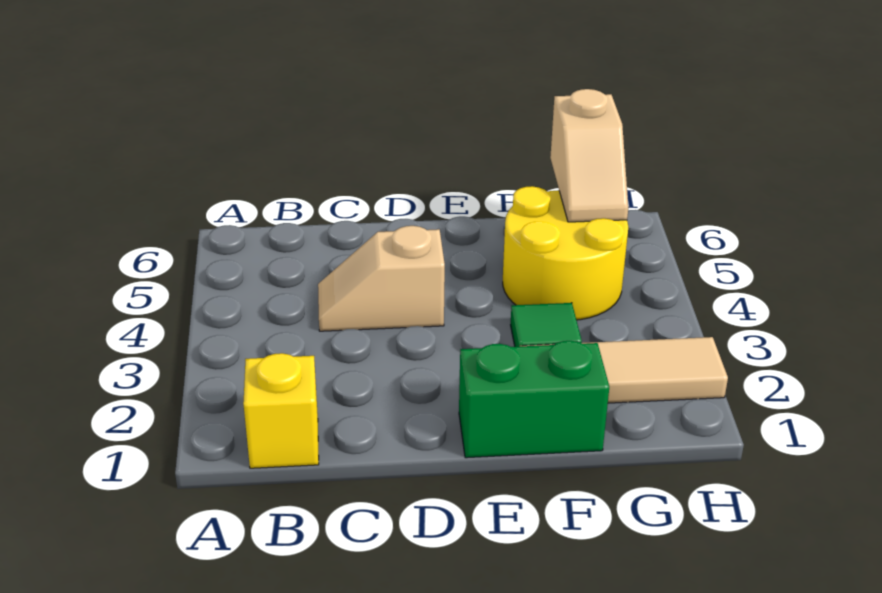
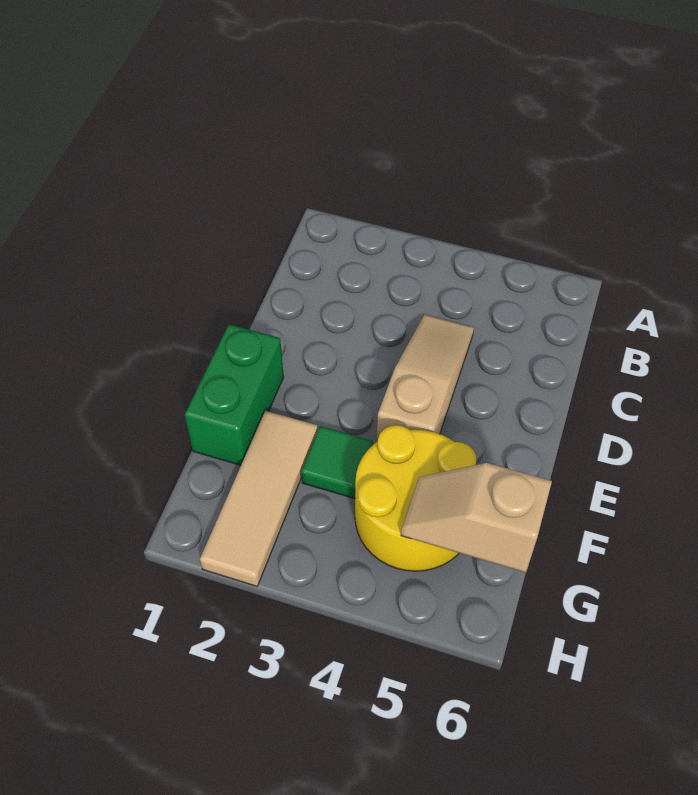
yellow brick B1 level 1 -> none
tan slope C4:D4 level 1 top D -> tan slope C4:E4 level 1 top E

